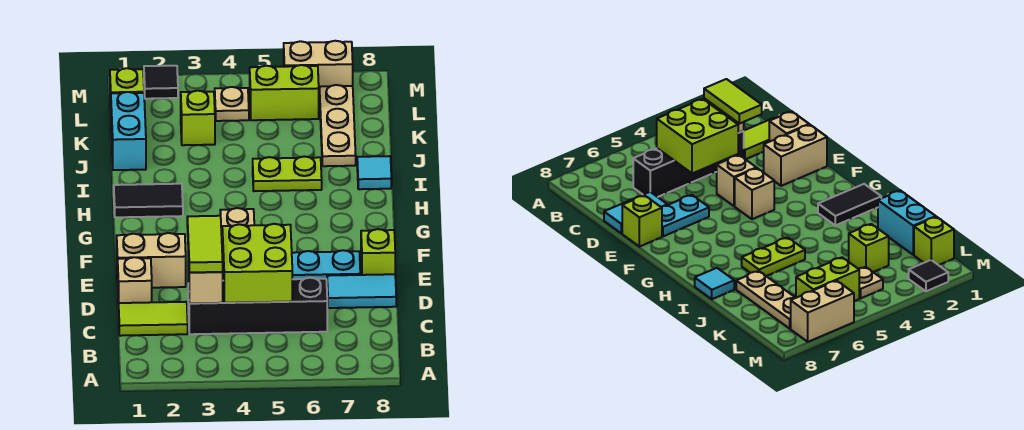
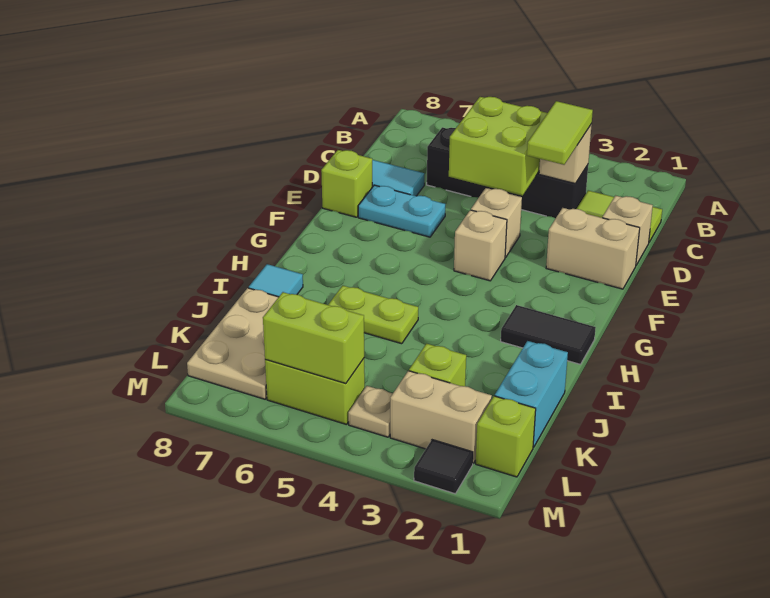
tan plate J7:L7 level 1 -> tan plate J7:L8 level 1
none -> lime brick L5:L6 level 2
tan brick M6:M7 level 1 -> tan brick L2:L3 level 1

